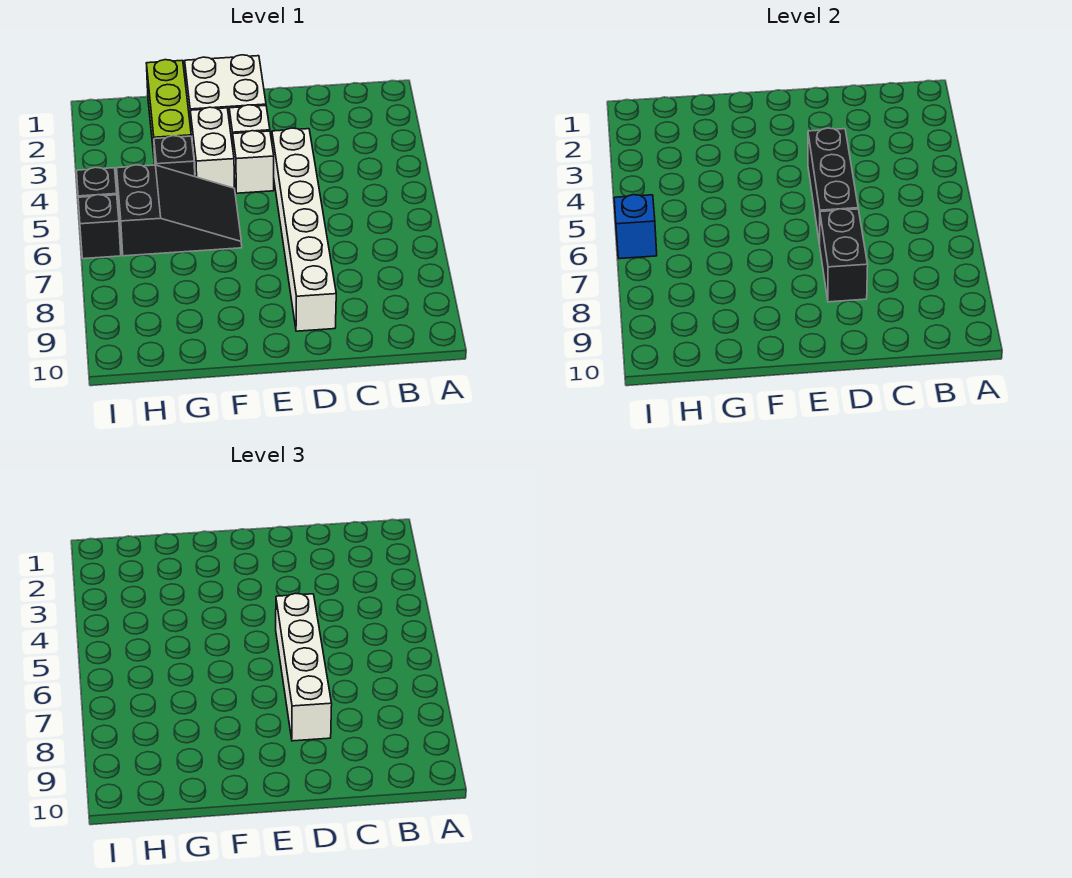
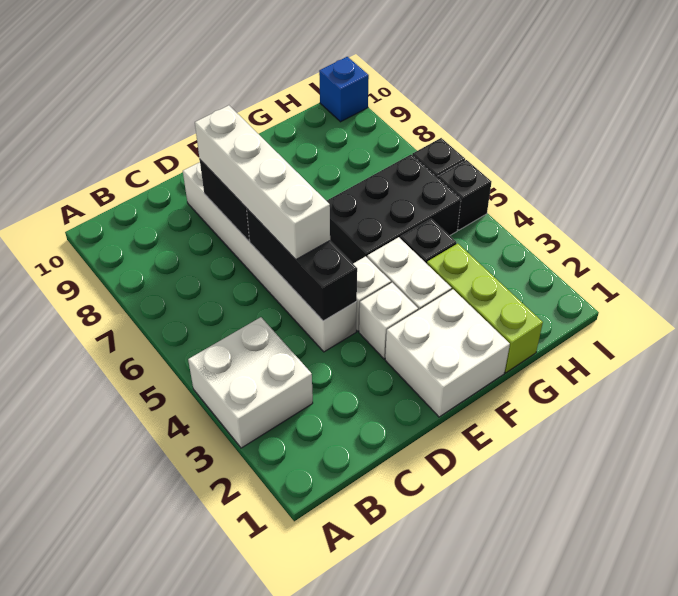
none -> white brick A3:B4 level 1
black slope F5:H6 level 1 top H -> black brick F5:H6 level 1
blue brick I6 level 2 -> blue brick I10 level 1

